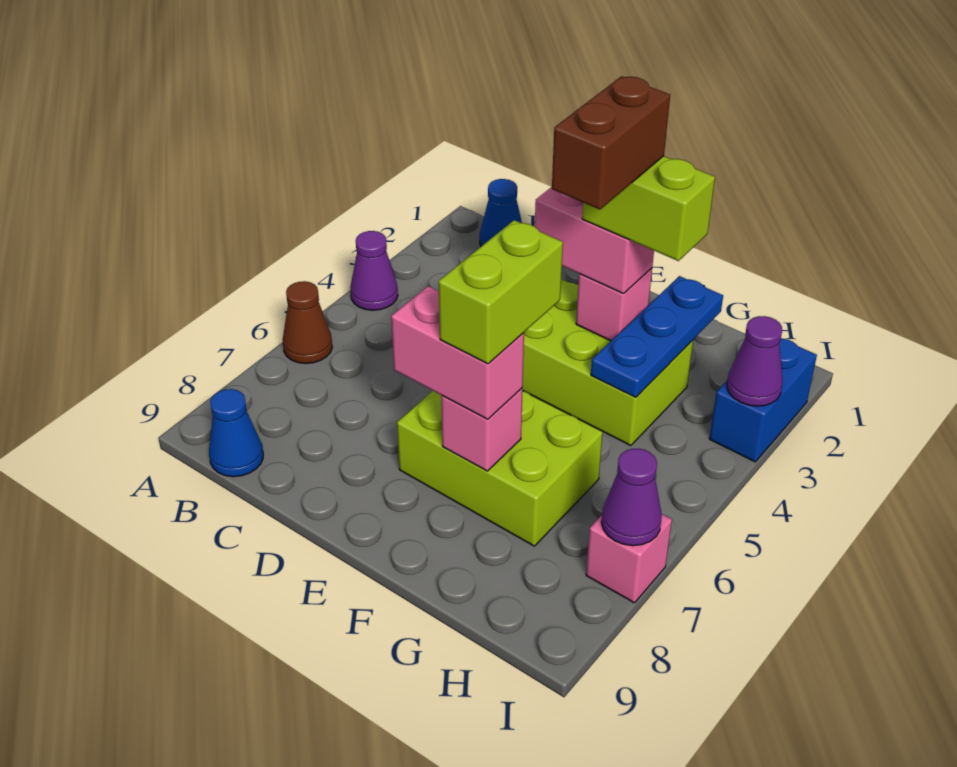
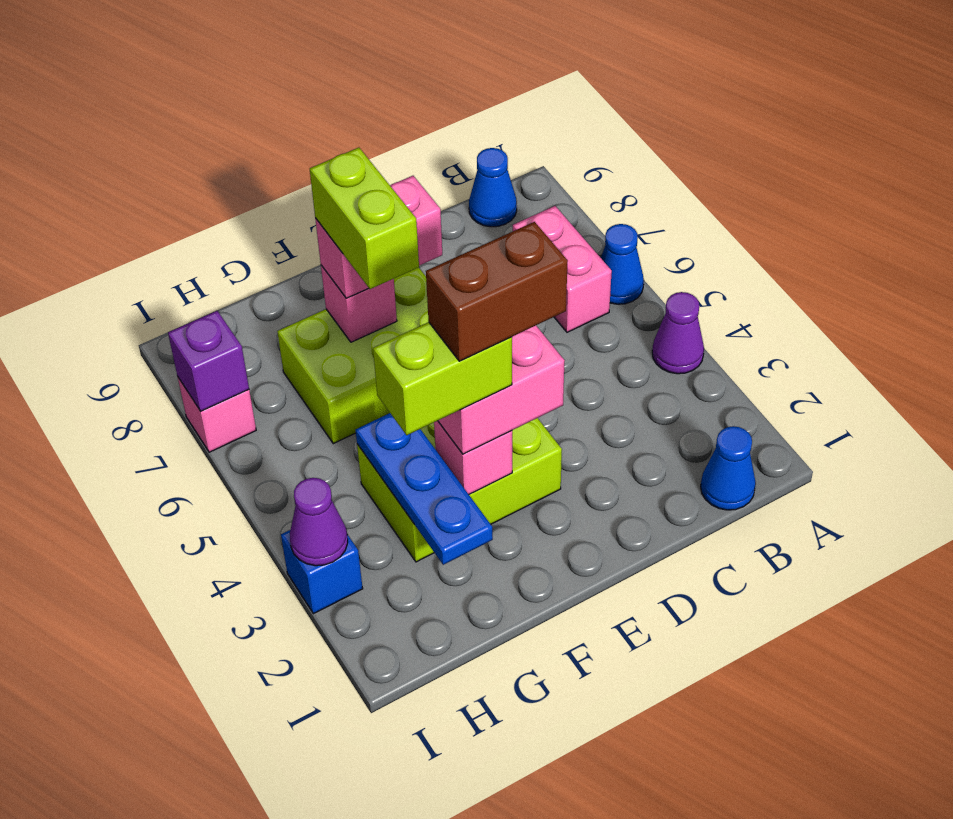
brown cone A6 level 1 -> blue cone A6 level 1
none -> pink brick B6:B7 level 1
brown brick F3:F4 level 5 -> brown brick E3:F3 level 5
blue brick I2:I3 level 1 -> blue brick I3 level 1
purple cone I7 level 2 -> purple brick I7 level 2

